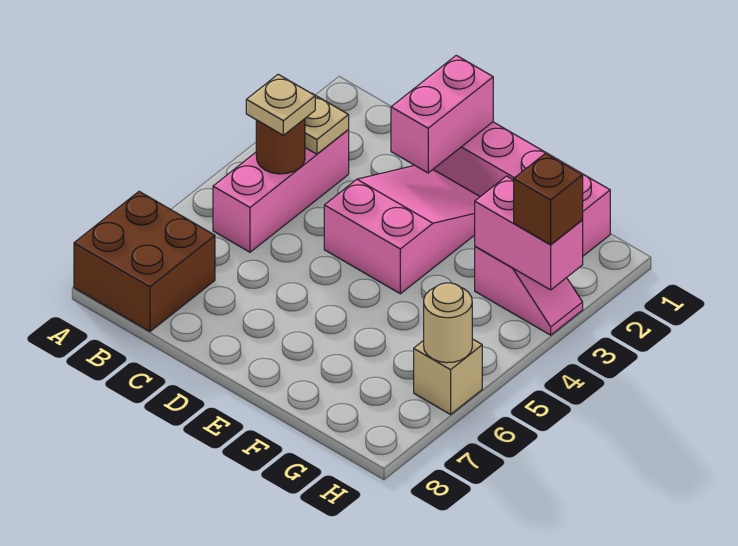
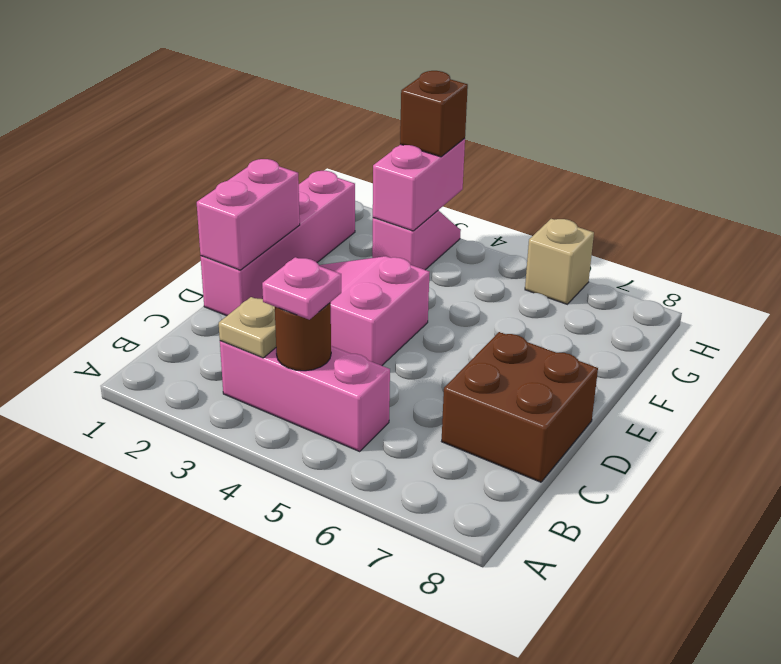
brown brick A7:B8 level 1 -> brown brick C7:D8 level 1
tan plate B4 level 3 -> pink plate B4 level 3
pink brick D1:D2 level 2 -> pink brick D1:E1 level 2
tan round brick H6 level 2 -> none

